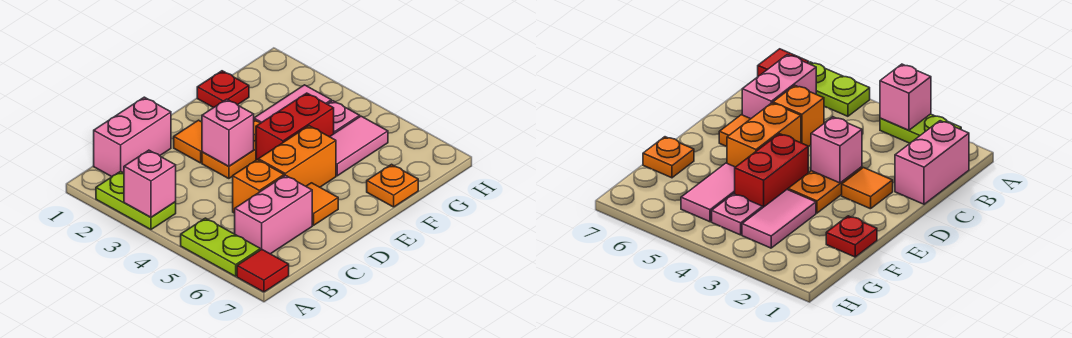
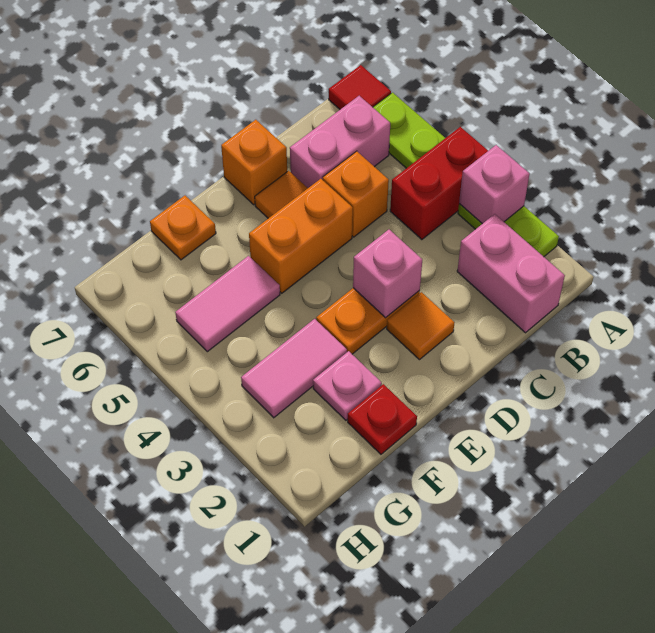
pink brick B1:C1 level 1 -> pink brick B1:B2 level 1
none -> orange brick D7 level 1
red brick E4:F4 level 1 -> red brick A4:B4 level 1
pink plate G4 level 1 -> pink plate F2 level 1

